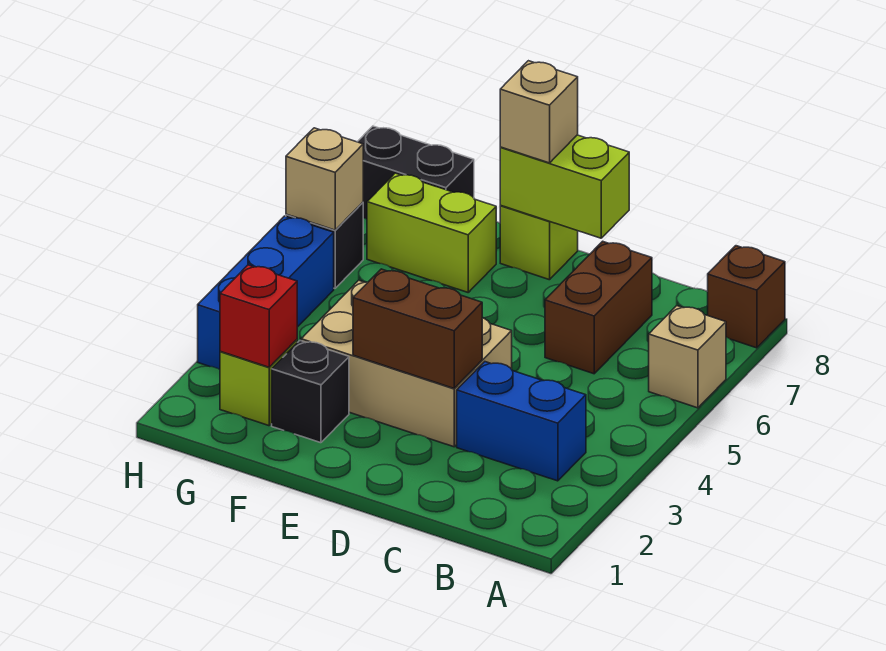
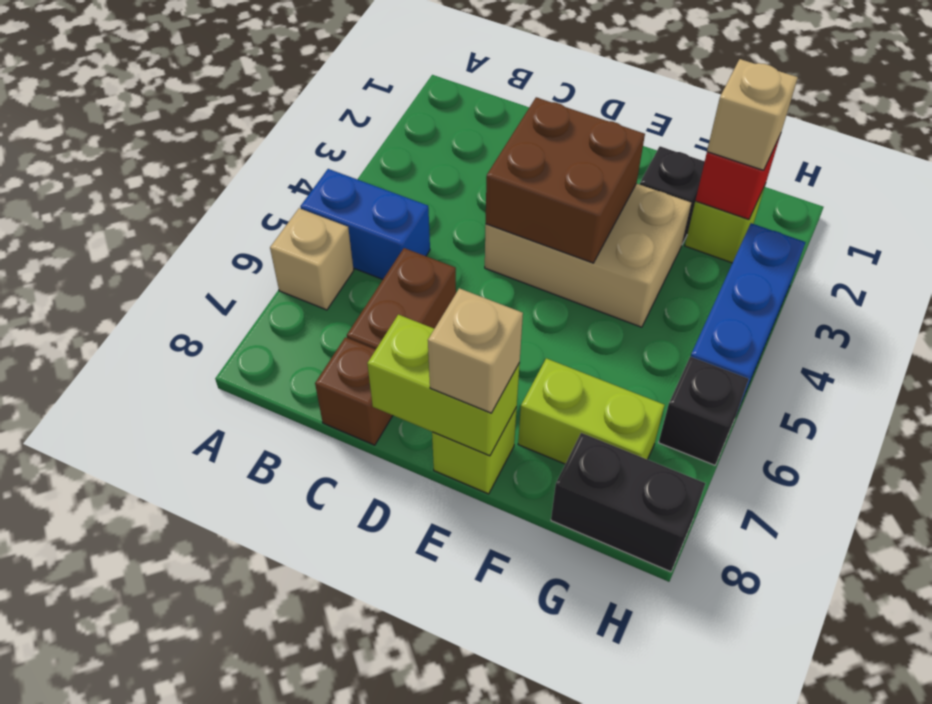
brown brick A8 level 1 -> brown brick C8 level 1
blue brick B3:C3 level 1 -> blue brick A5:B5 level 1
brown brick D3:E3 level 2 -> brown brick D3:E4 level 2
tan brick H6 level 2 -> tan brick G2 level 3

